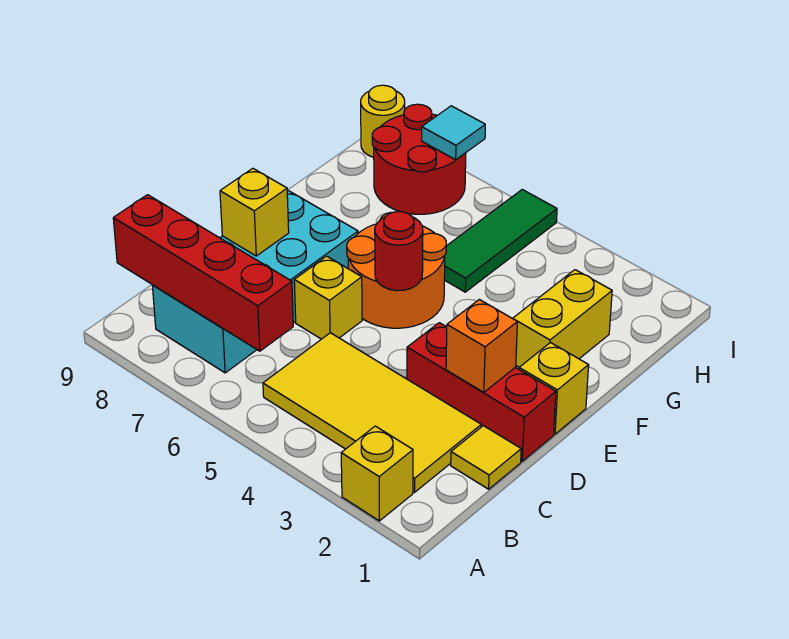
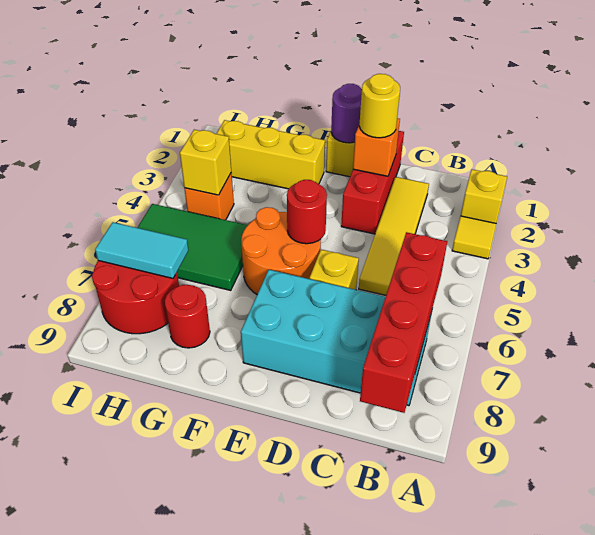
yellow tile B2:C5 level 1 -> yellow tile C2:C5 level 1
yellow tile C1 level 1 -> yellow tile A3 level 1
yellow brick D8 level 2 -> yellow brick H4 level 2
none -> purple round brick E1 level 2
yellow brick F2:G2 level 1 -> yellow brick F2:H2 level 1
green tile G5:I5 level 1 -> green tile G5:I6 level 1
none -> red round brick G8 level 1
none -> orange brick H4 level 1
cyan tile I7 level 2 -> cyan tile H7:I7 level 2
yellow round brick I9 level 1 -> yellow round brick D2 level 3

